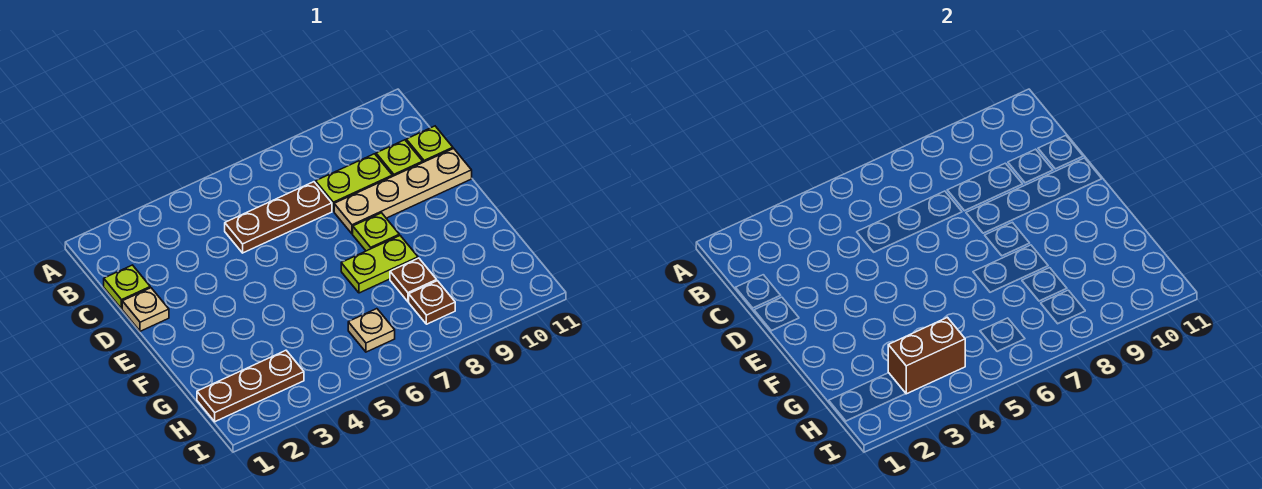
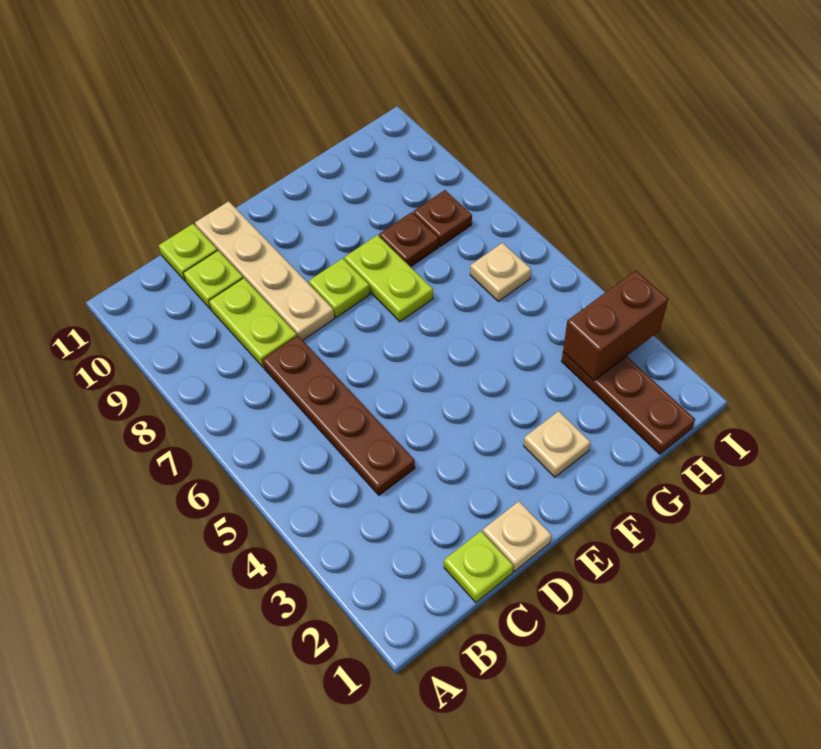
brown plate C5:C7 level 1 -> brown plate C4:C7 level 1
none -> tan plate F2 level 1
brown brick H3:H4 level 2 -> brown brick H3:I3 level 2

